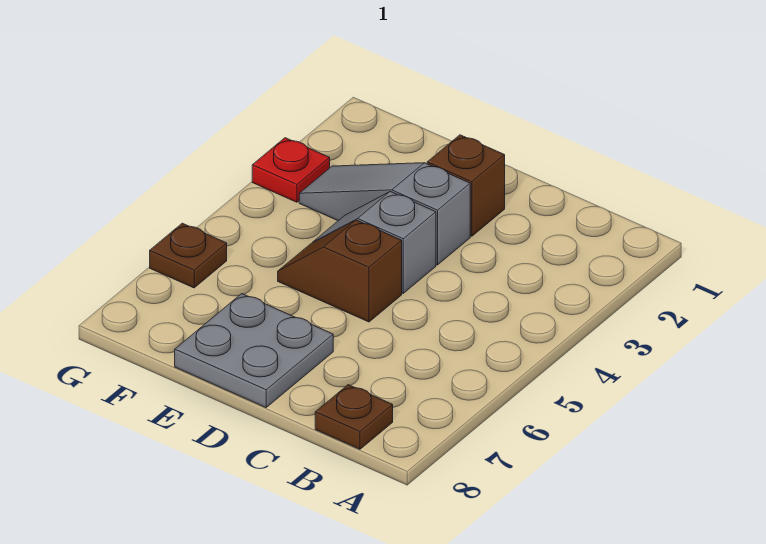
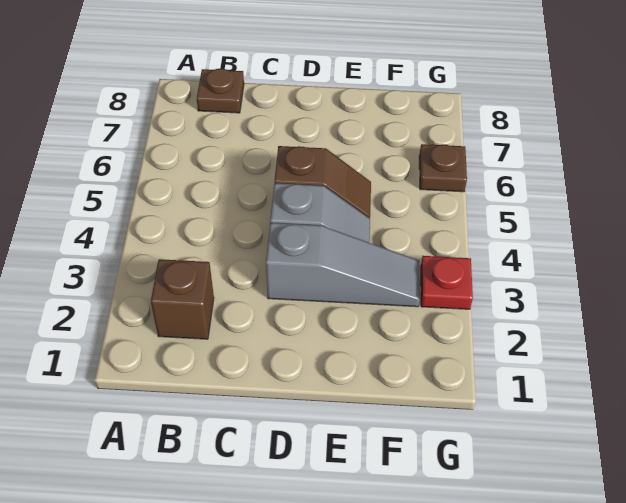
brown brick D2 level 1 -> brown brick B2 level 1
grey plate D7:E8 level 1 -> none

